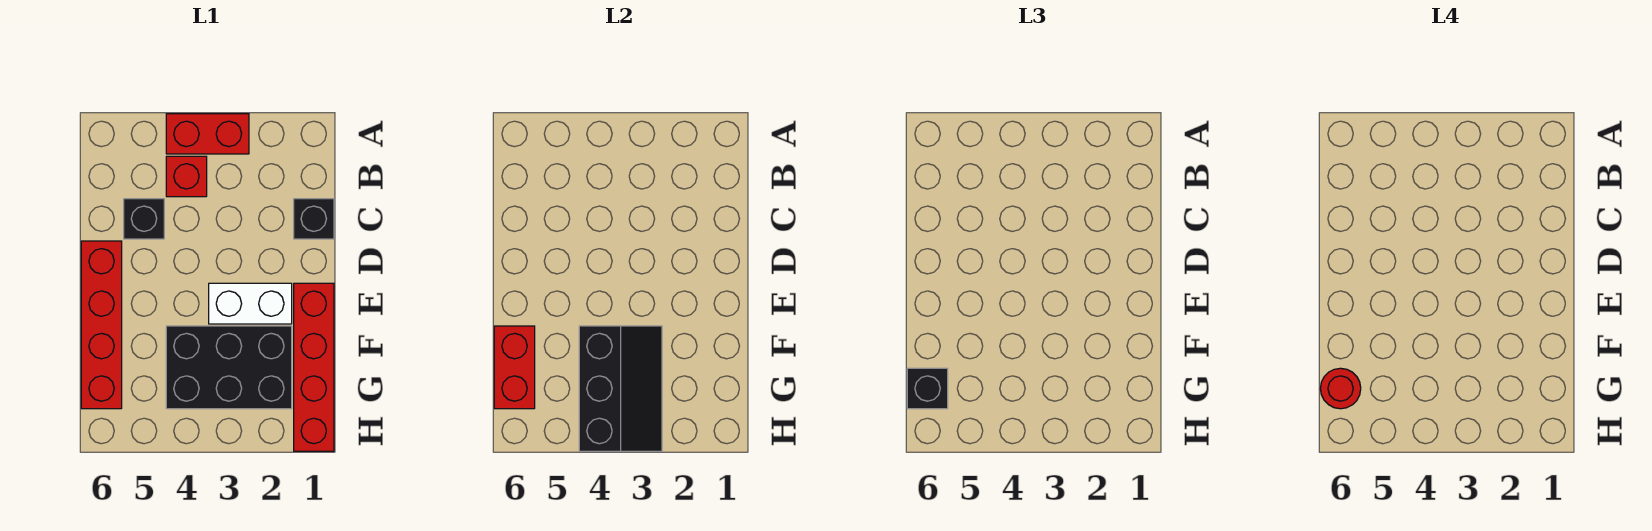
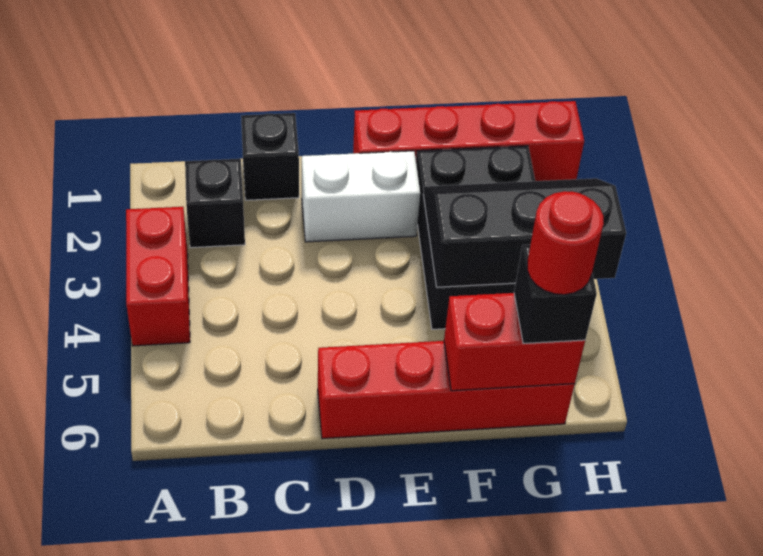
red brick B4 level 1 -> none
black brick C5 level 1 -> black brick B2 level 1
white brick E2:E3 level 1 -> white brick D2:E2 level 1

